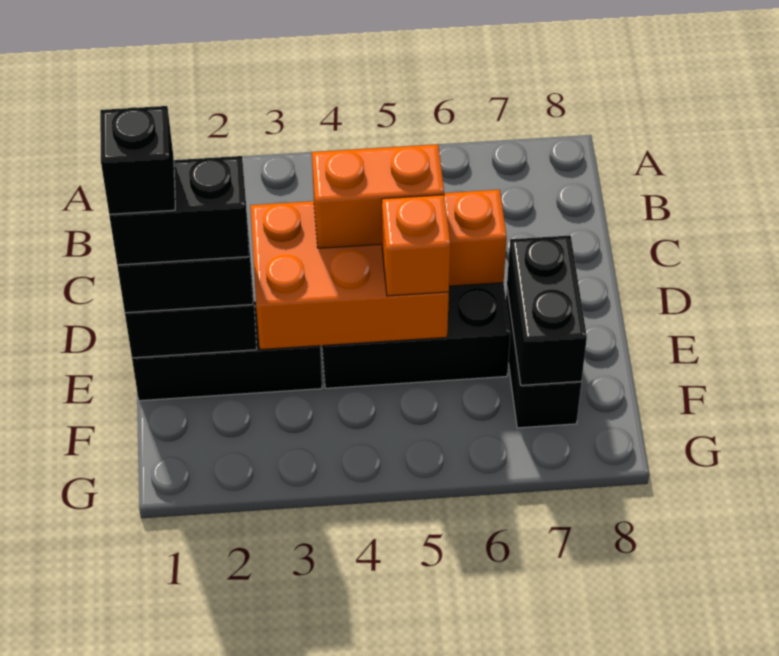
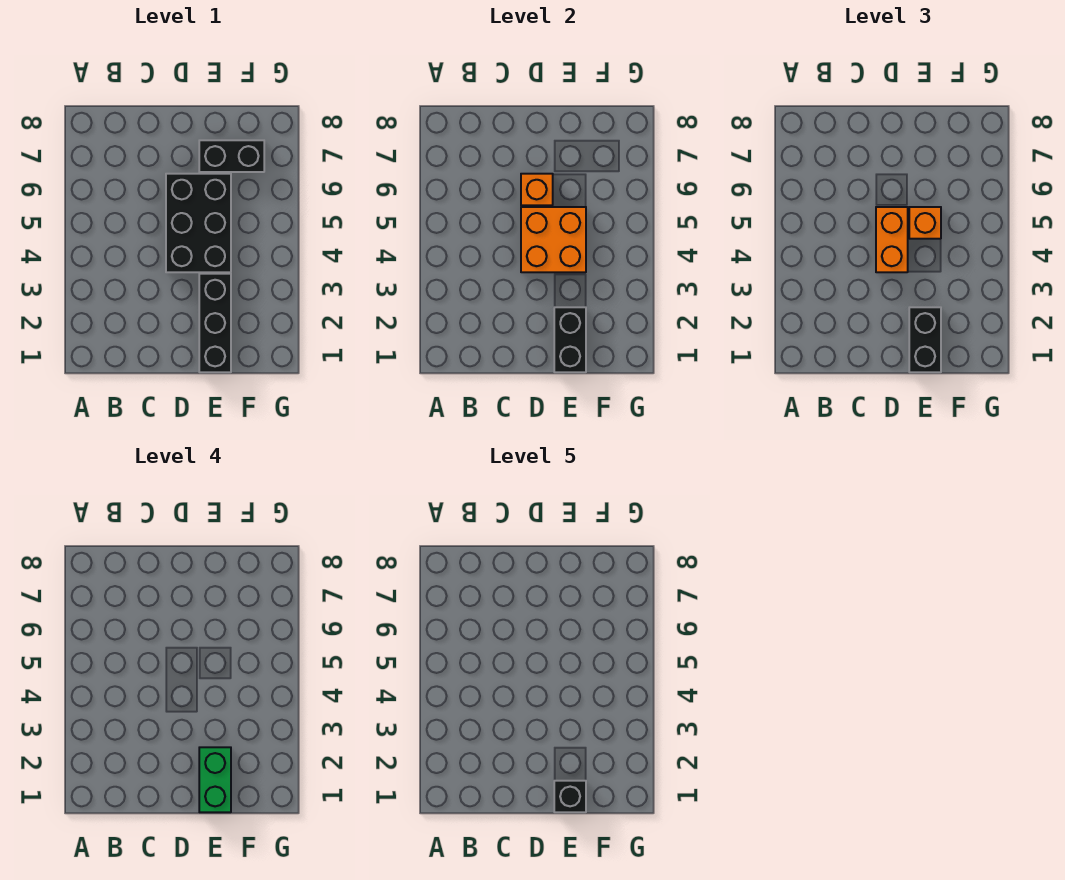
orange brick D3:E5 level 2 -> orange brick D4:E5 level 2
black brick E1:E2 level 4 -> green brick E1:E2 level 4
black brick E7:F7 level 2 -> none

